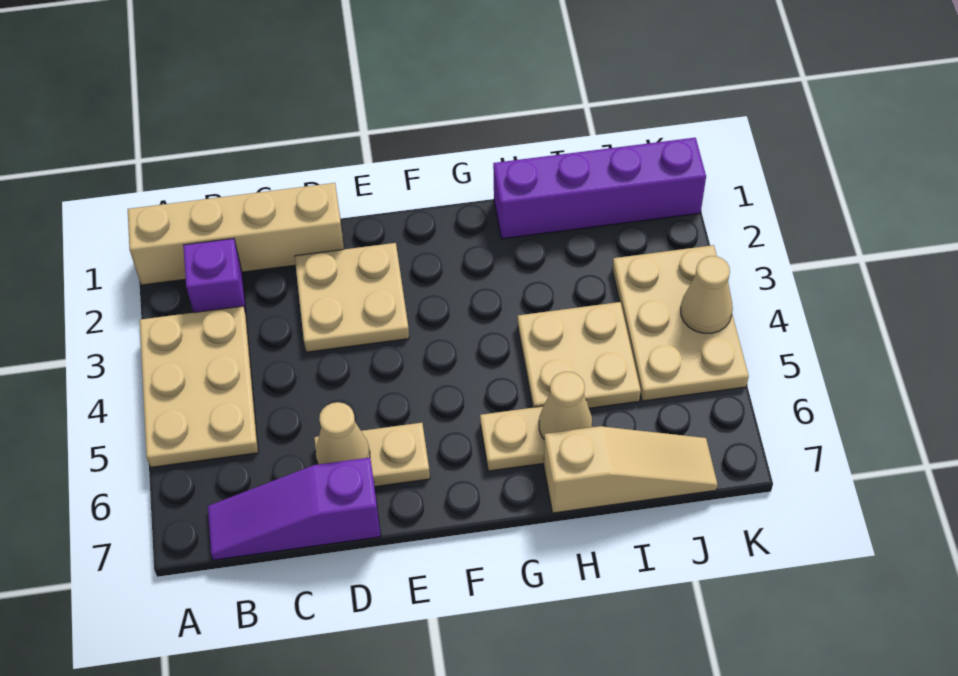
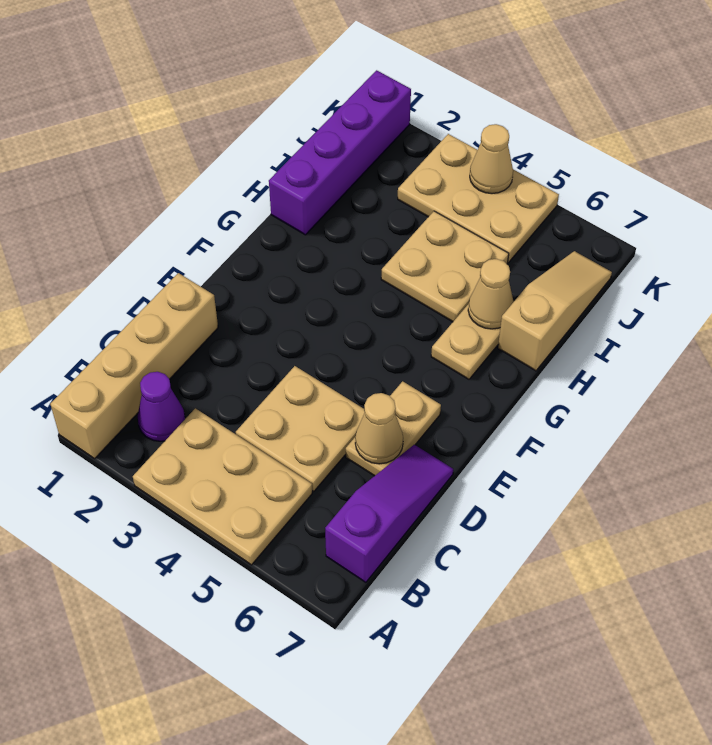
purple brick B2 level 1 -> purple cone B2 level 1
purple slope B7:D7 level 1 top D -> purple slope B7:D7 level 1 top B
tan plate D2:E3 level 1 -> tan plate C4:D5 level 1

